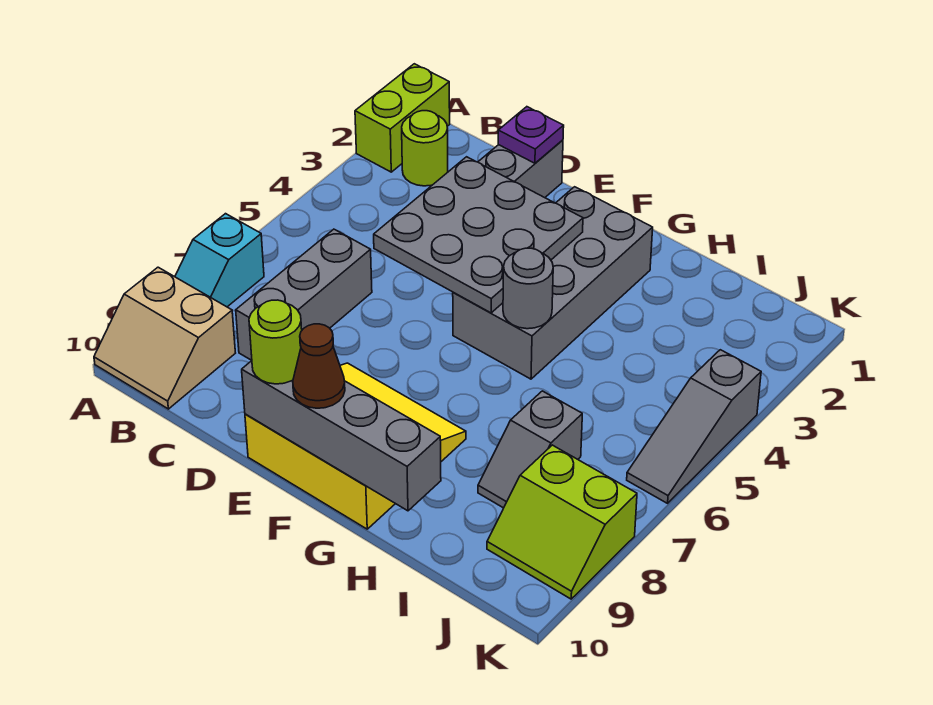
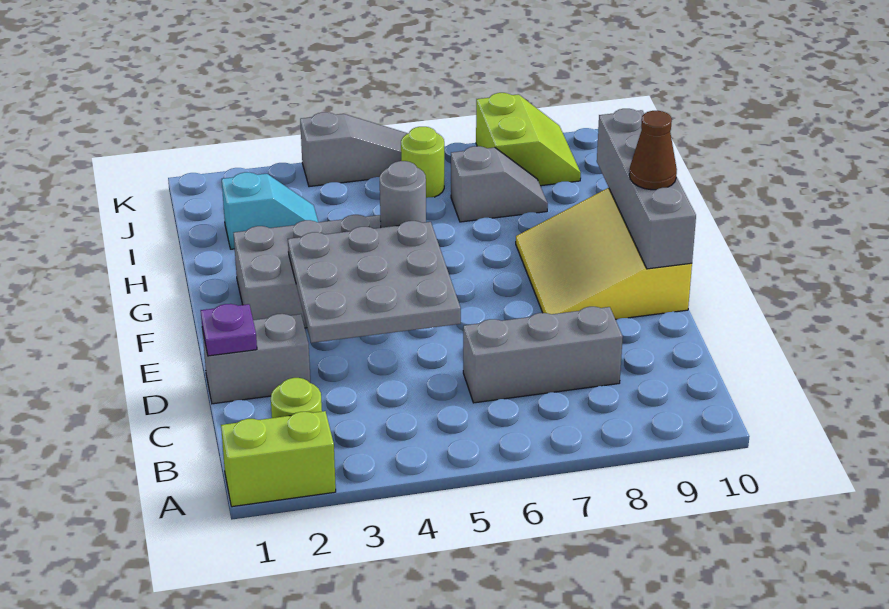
cyan slope A7:A8 level 1 top 7 -> cyan slope I2:I3 level 1 top 2
tan slope A9:B10 level 1 top 9 -> none
lime round brick E10 level 3 -> lime round brick J6 level 1

